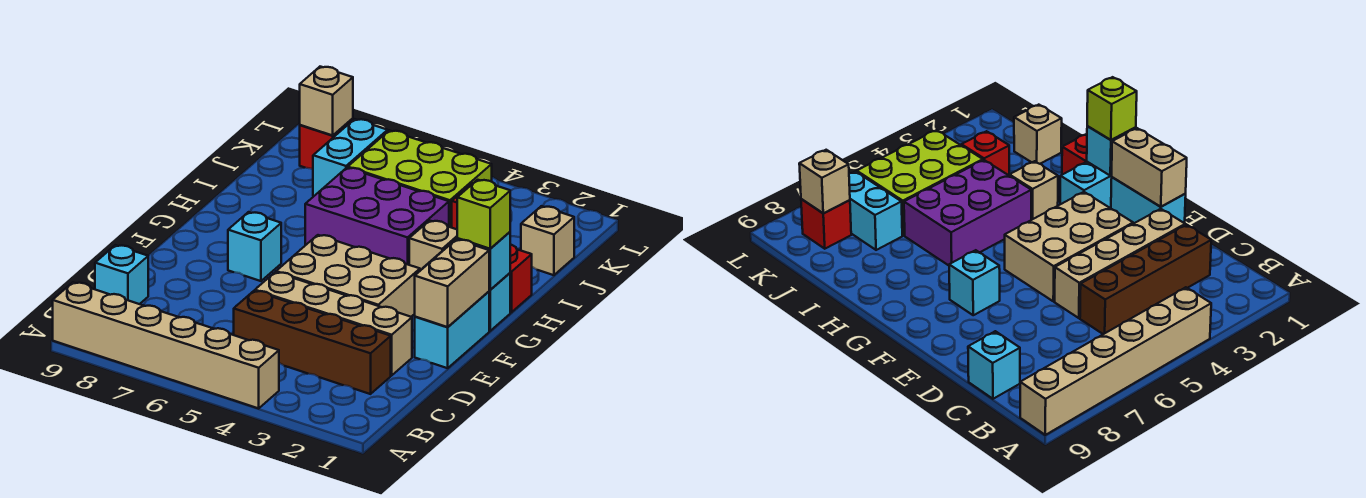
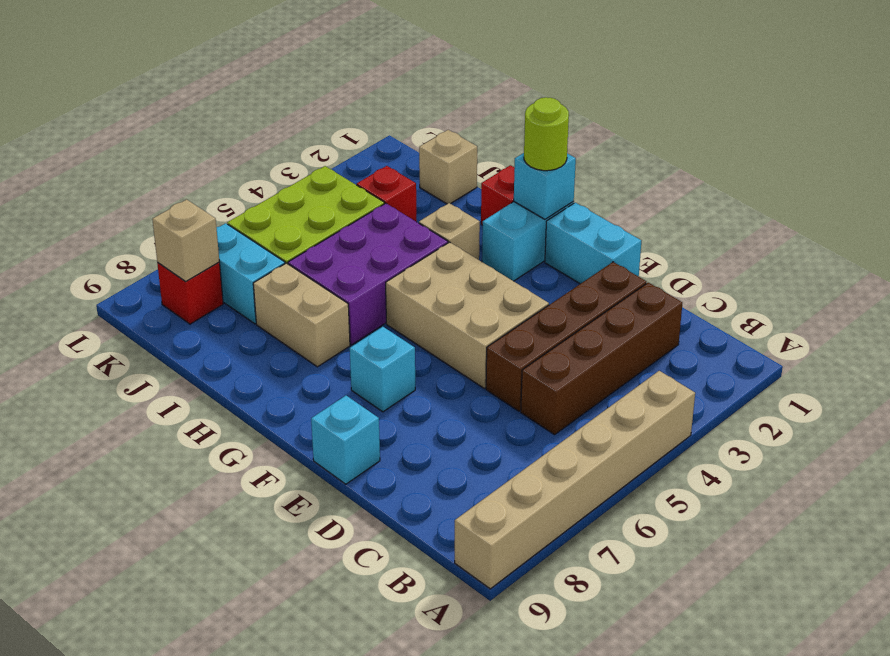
cyan brick C9 level 1 -> cyan brick E9 level 1
tan brick D2:D5 level 1 -> brown brick D2:D5 level 1
tan brick E1:F1 level 2 -> tan brick H7:I7 level 1
tan brick E3:F5 level 1 -> tan brick E4:G5 level 1
lime brick G1 level 3 -> lime round brick G1 level 3

